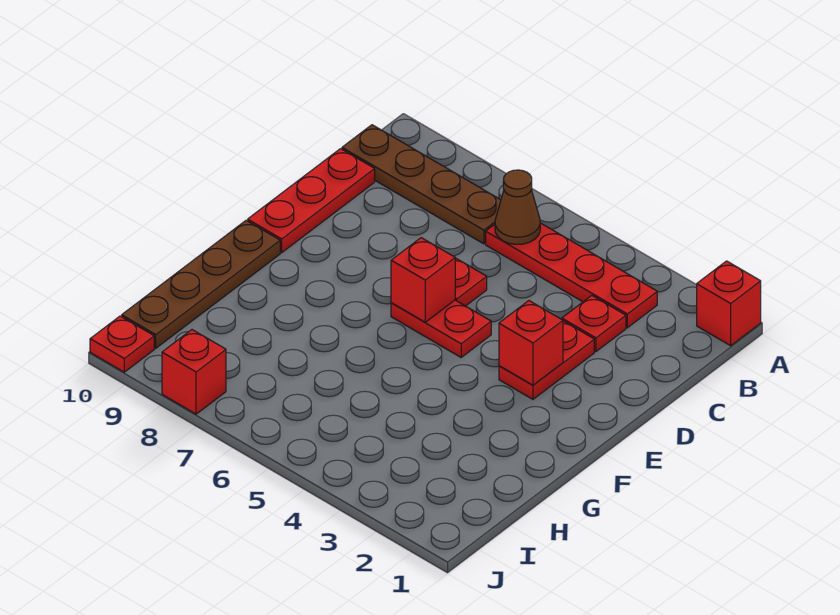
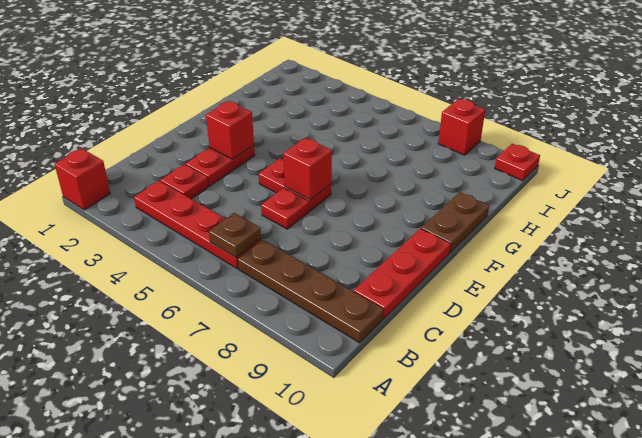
brown cone B6 level 2 -> brown plate B6 level 2
brown plate F10:I10 level 1 -> brown plate F10:G10 level 1

